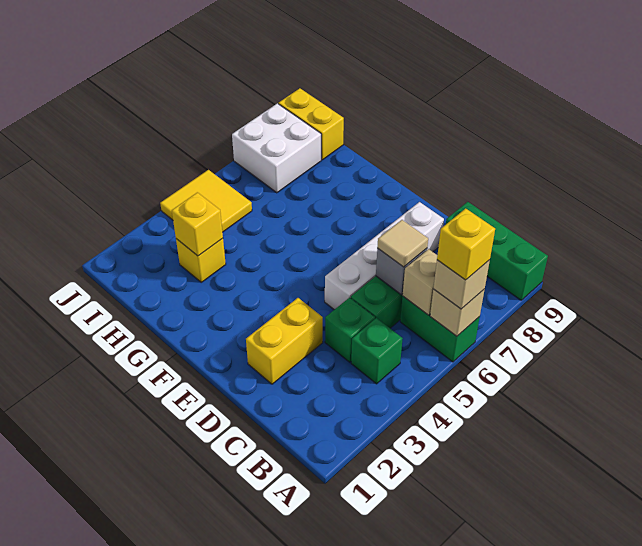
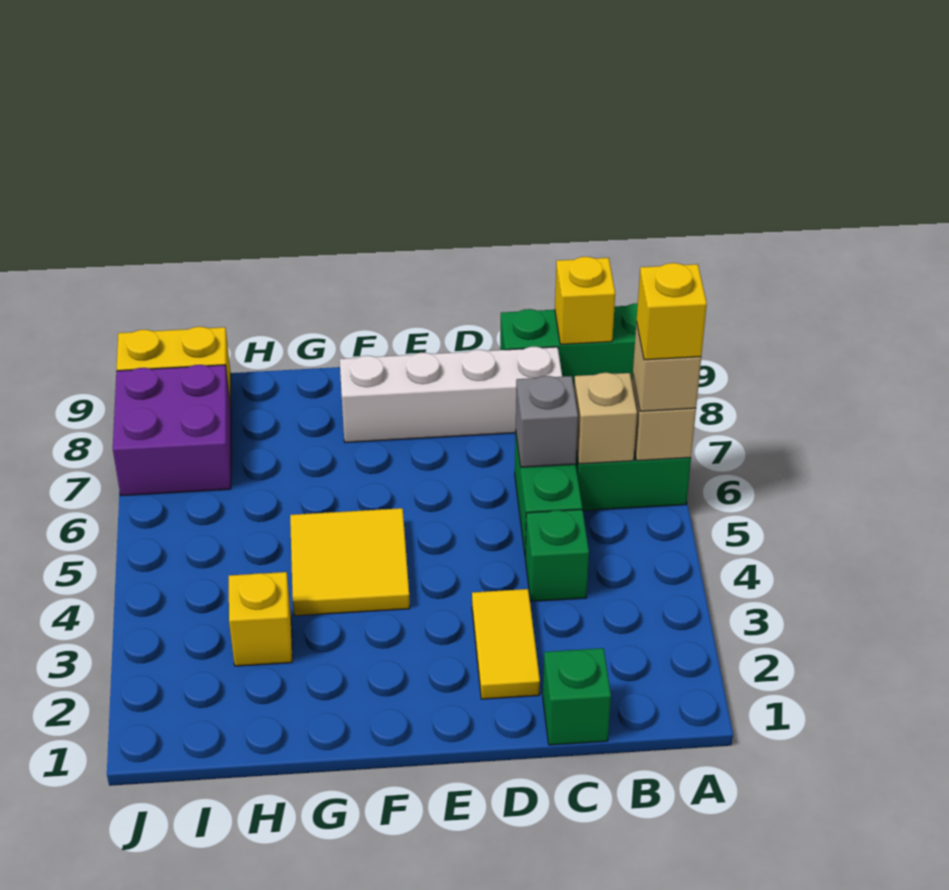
green brick B4 level 1 -> green brick C1 level 1
tan tile C6 level 3 -> none
yellow brick D2:D3 level 1 -> yellow tile D2:D3 level 1
white brick D5:D8 level 1 -> white brick C8:F8 level 1
yellow brick H3 level 2 -> yellow brick B9 level 2
yellow tile I4:J5 level 1 -> yellow tile F4:G5 level 1
white brick I7:J8 level 1 -> purple brick I7:J8 level 1

